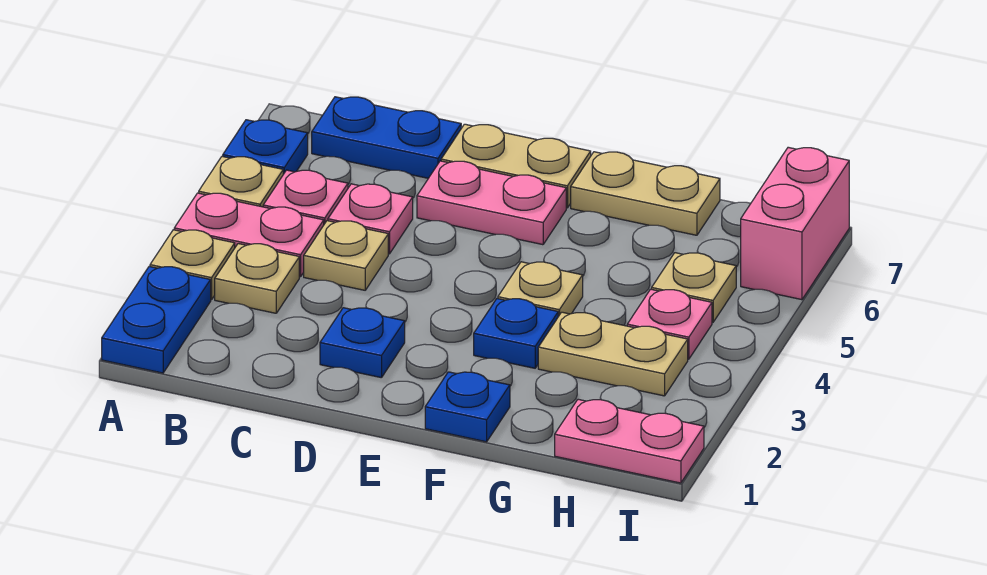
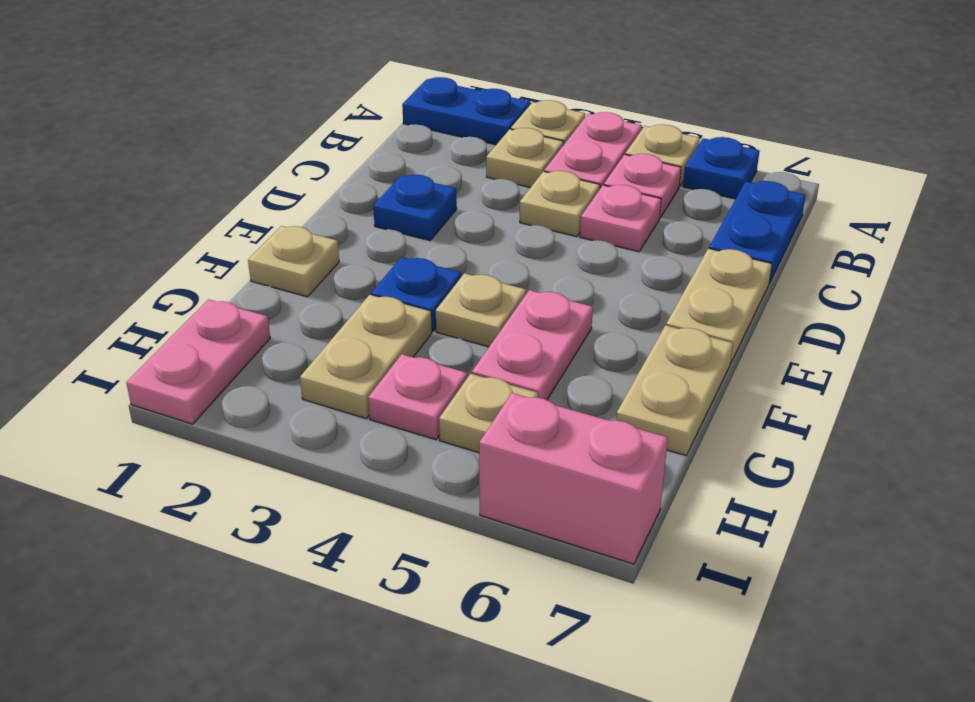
pink plate D6:E6 level 1 -> pink plate F5:G5 level 1
blue plate F1 level 1 -> tan plate F1 level 1

